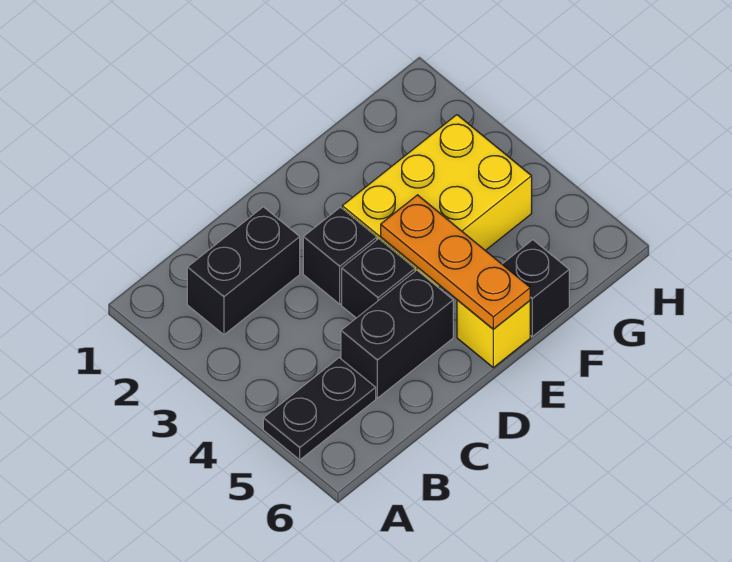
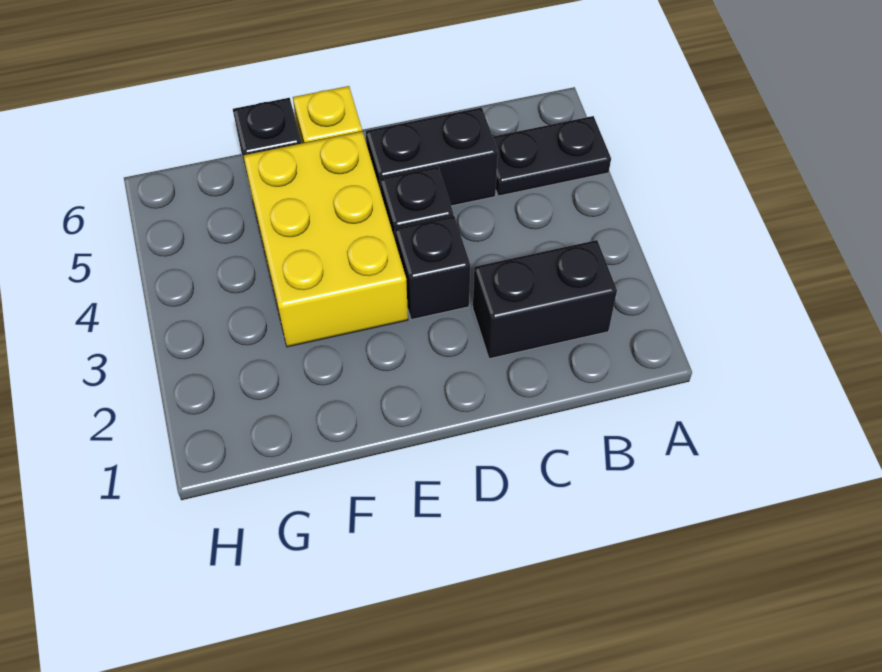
yellow brick E3:G4 level 1 -> yellow brick E3:F5 level 1
orange plate E4:E6 level 2 -> none

